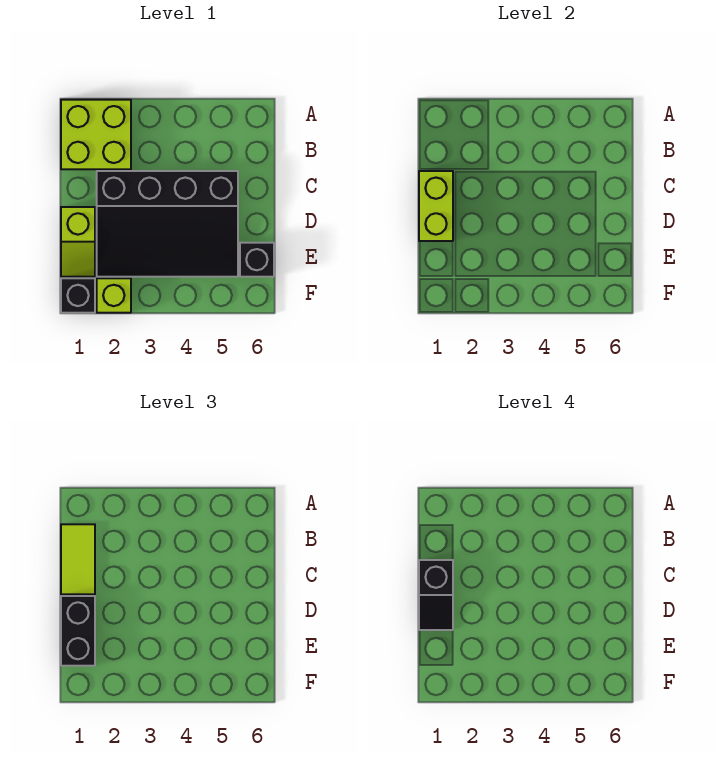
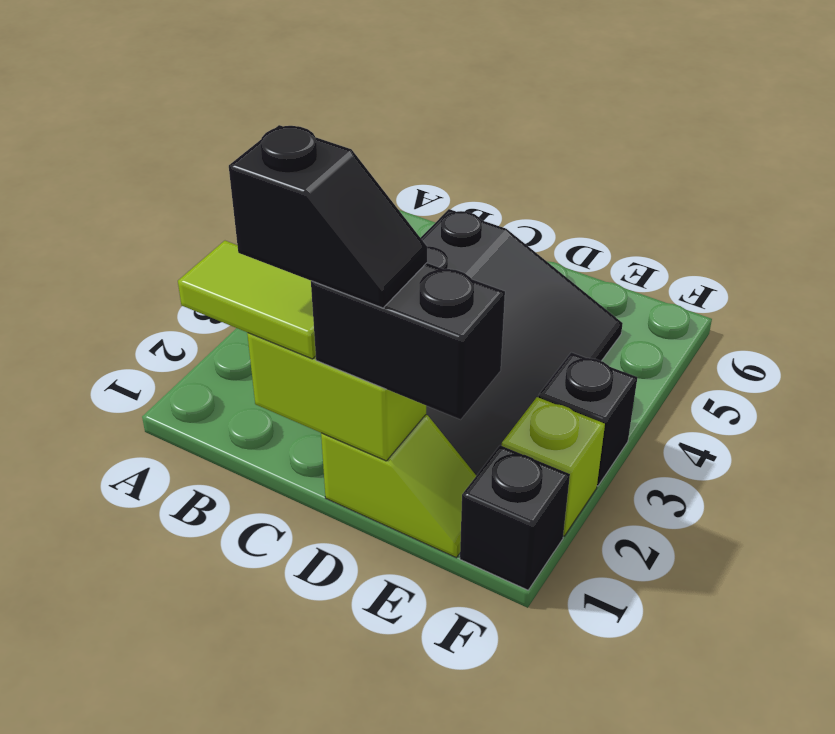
lime brick A1:B2 level 1 -> none
black brick E6 level 1 -> black brick F3 level 1

